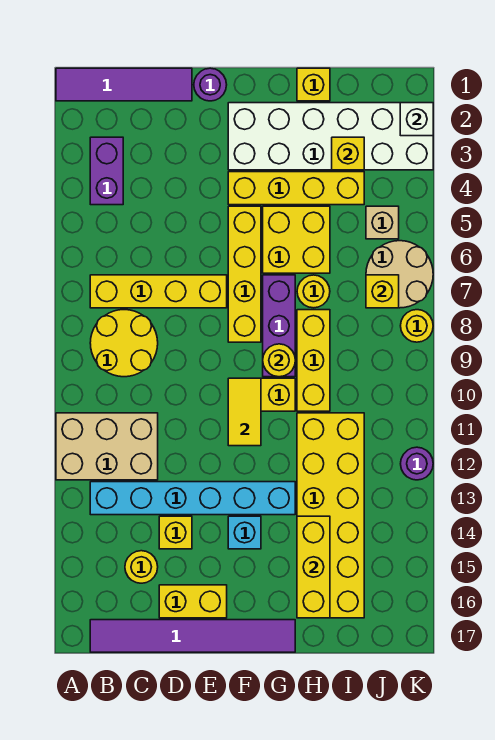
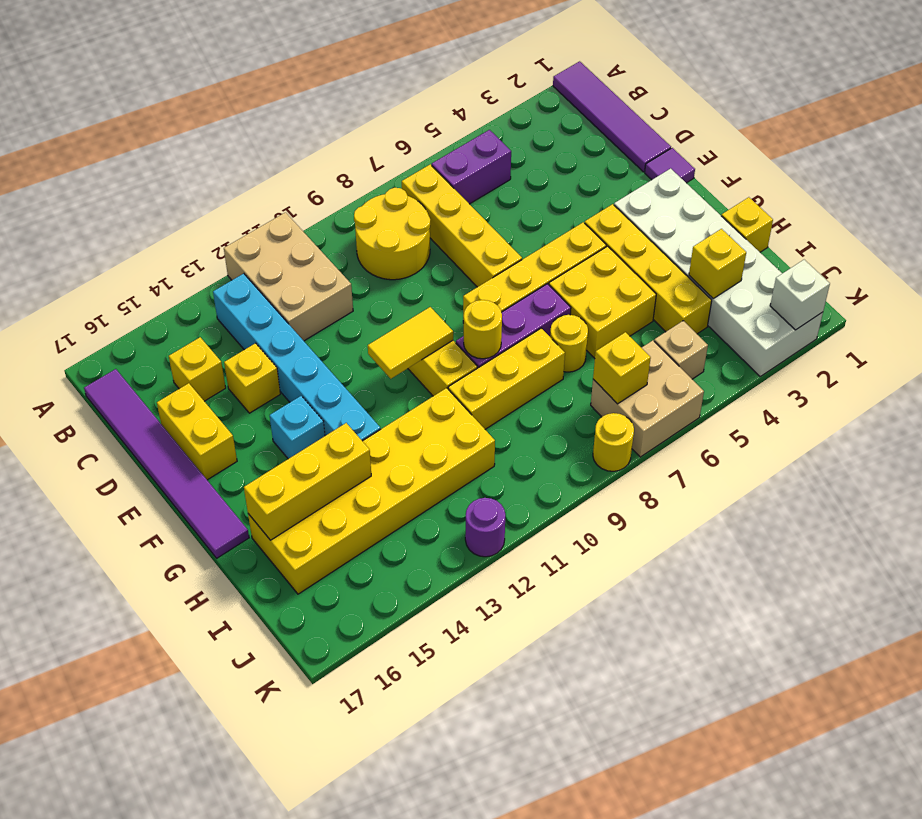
purple brick B3:B4 level 1 -> purple brick B5:B6 level 1
yellow round brick C15 level 1 -> yellow brick C15 level 1
purple round brick E1 level 1 -> purple tile E1 level 1
tan round brick J6:K7 level 1 -> tan brick J6:K7 level 1

